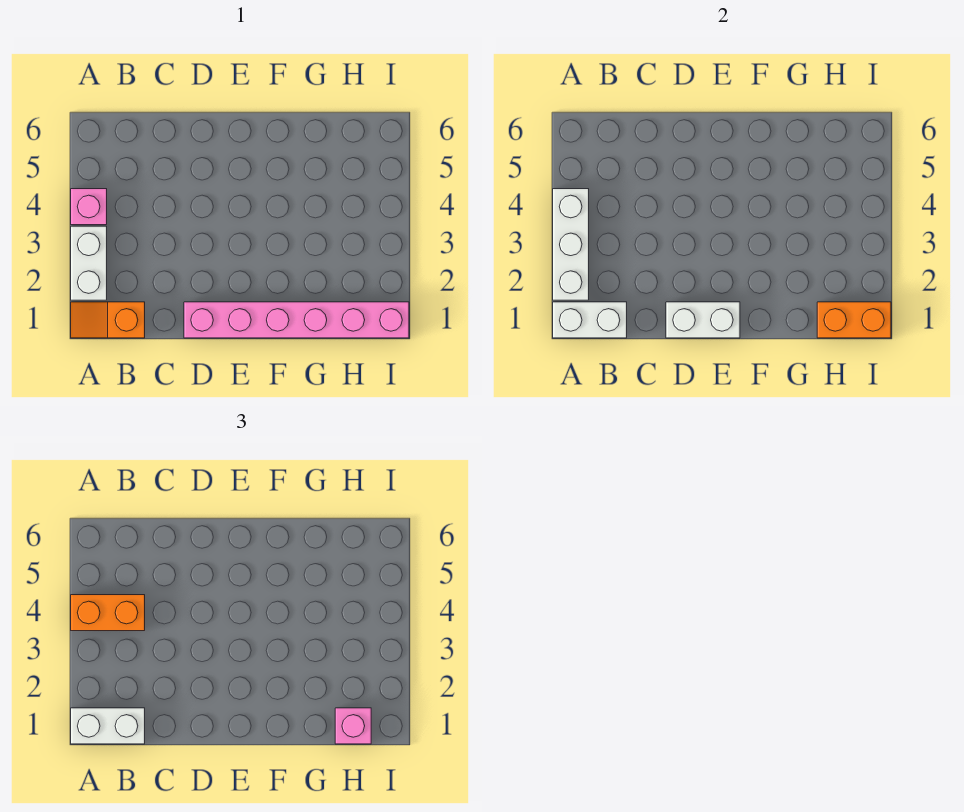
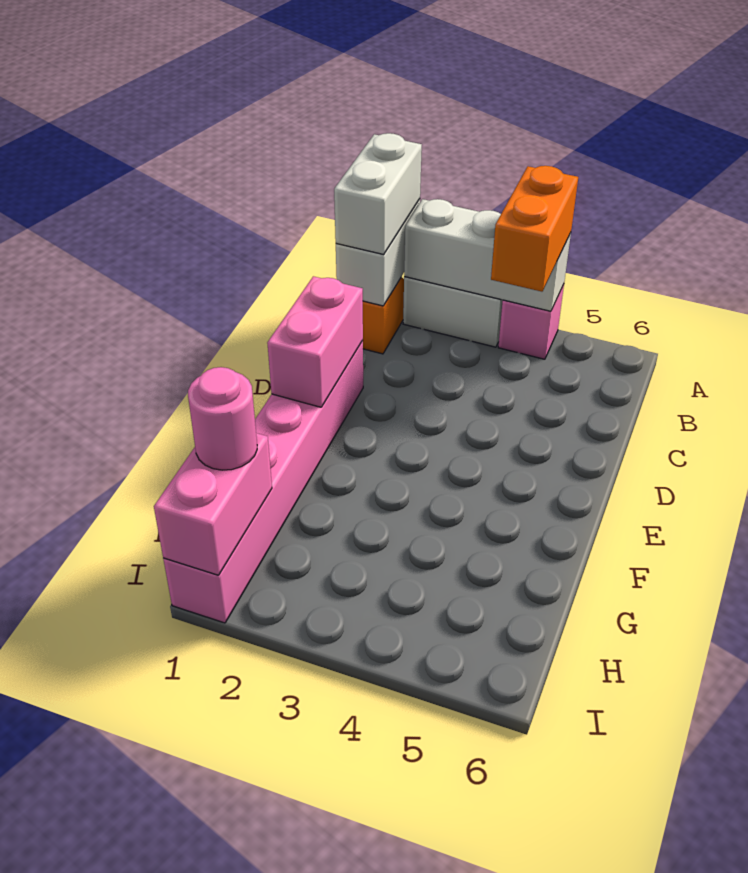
white brick D1:E1 level 2 -> pink brick D1:E1 level 2
orange brick H1:I1 level 2 -> pink brick H1:I1 level 2
pink brick H1 level 3 -> pink round brick H1 level 3

